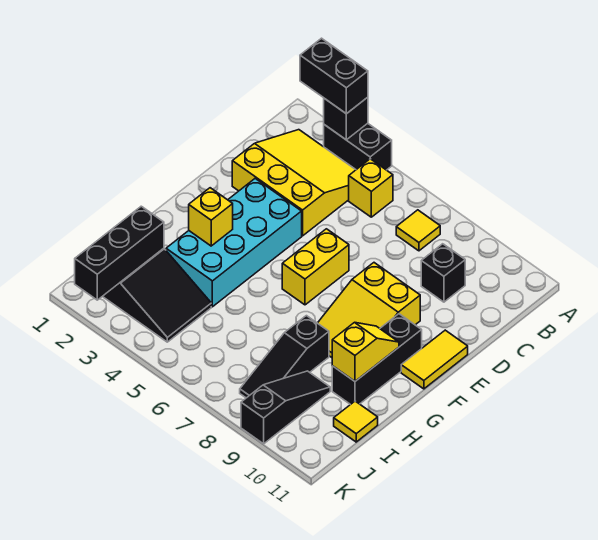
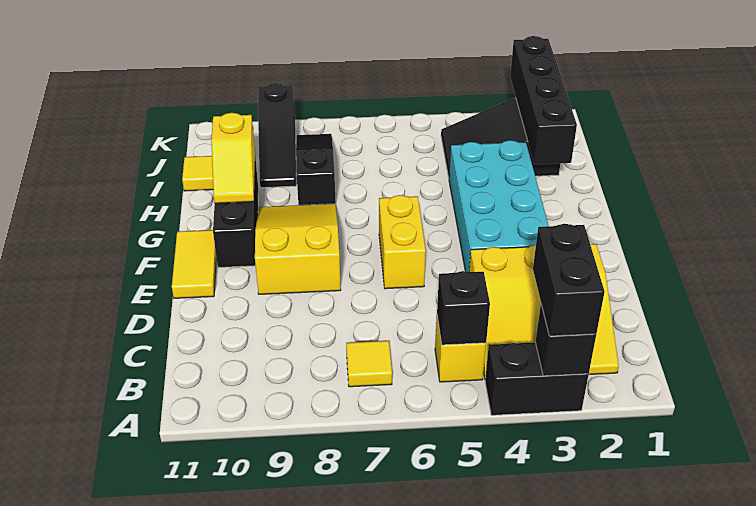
black brick A2:A3 level 3 -> black brick A3:B3 level 3
black brick C9 level 1 -> black brick B5 level 2
yellow brick G3 level 2 -> none
black brick I2:K2 level 2 -> black brick H2:K2 level 2

